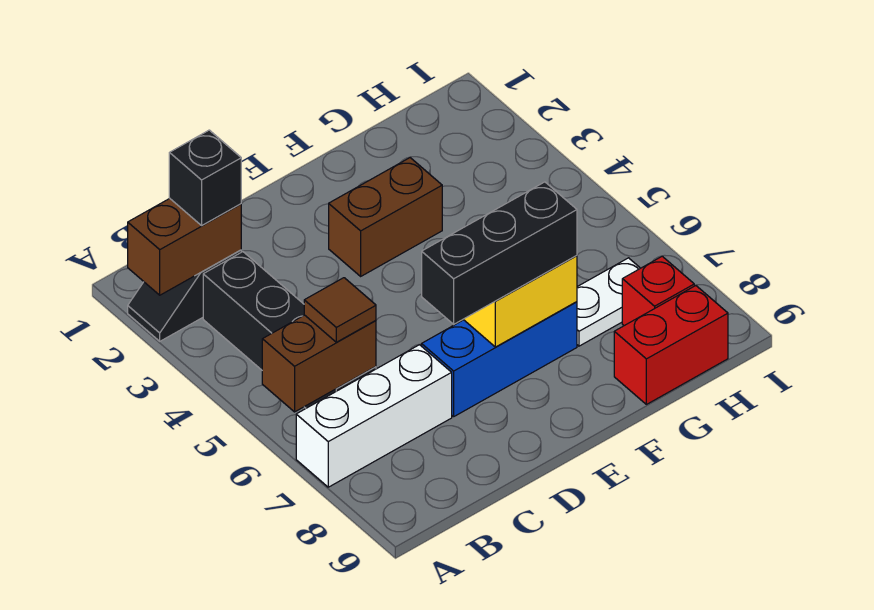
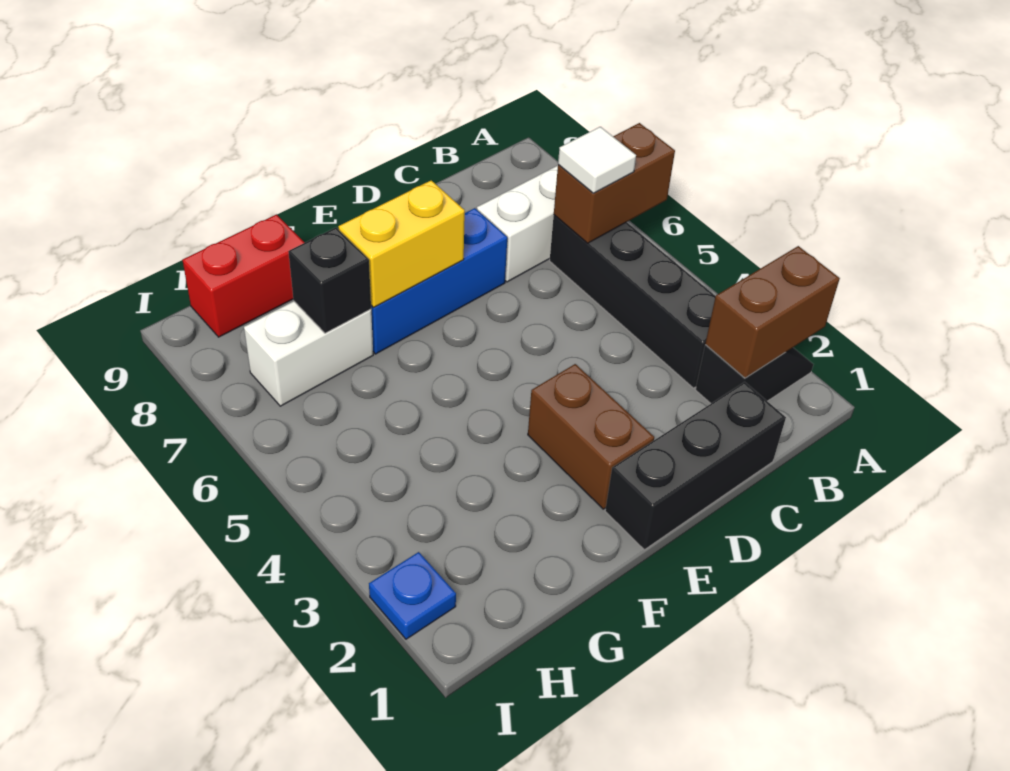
black brick B2 level 3 -> black brick G7 level 2
brown tile B6 level 3 -> white tile B6 level 3
black brick D7:F7 level 3 -> black brick C1:E1 level 1
brown brick E3:F3 level 1 -> brown brick E2:E3 level 1
white plate G7:H7 level 1 -> white brick G7:H7 level 1
red brick H8 level 1 -> none
none -> blue plate I2 level 1

